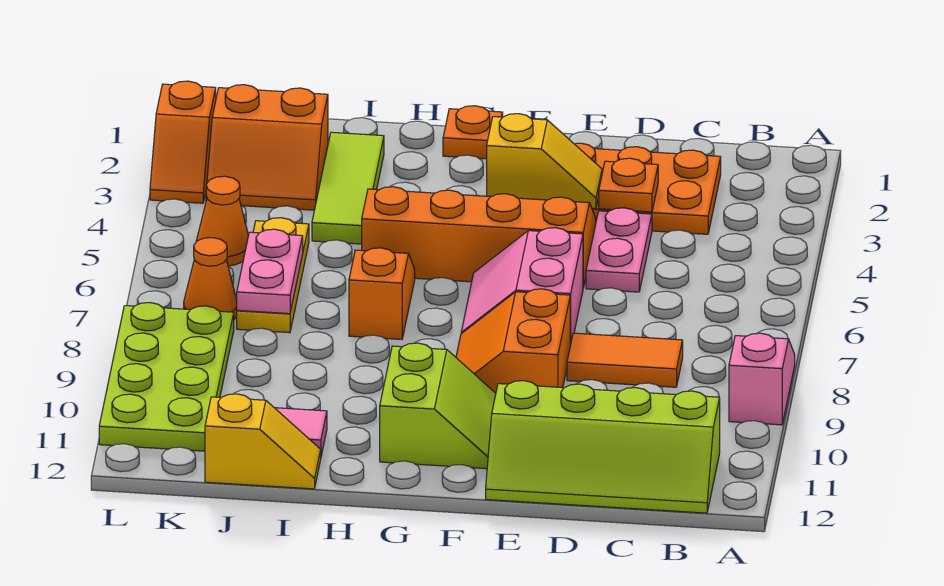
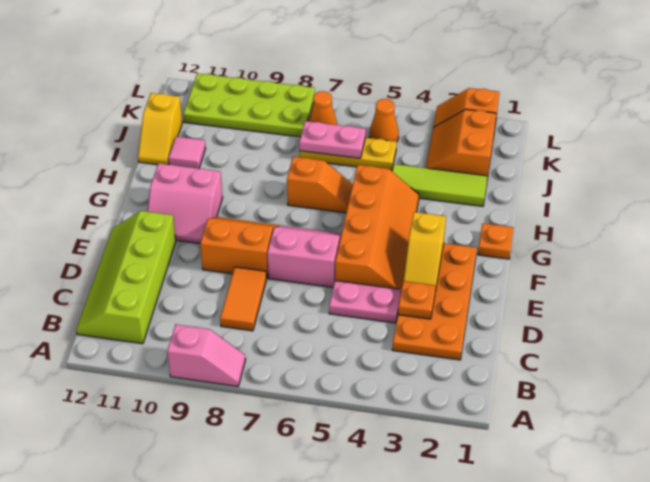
lime slope F10:G11 level 1 top G -> pink slope F10:G11 level 1 top G

